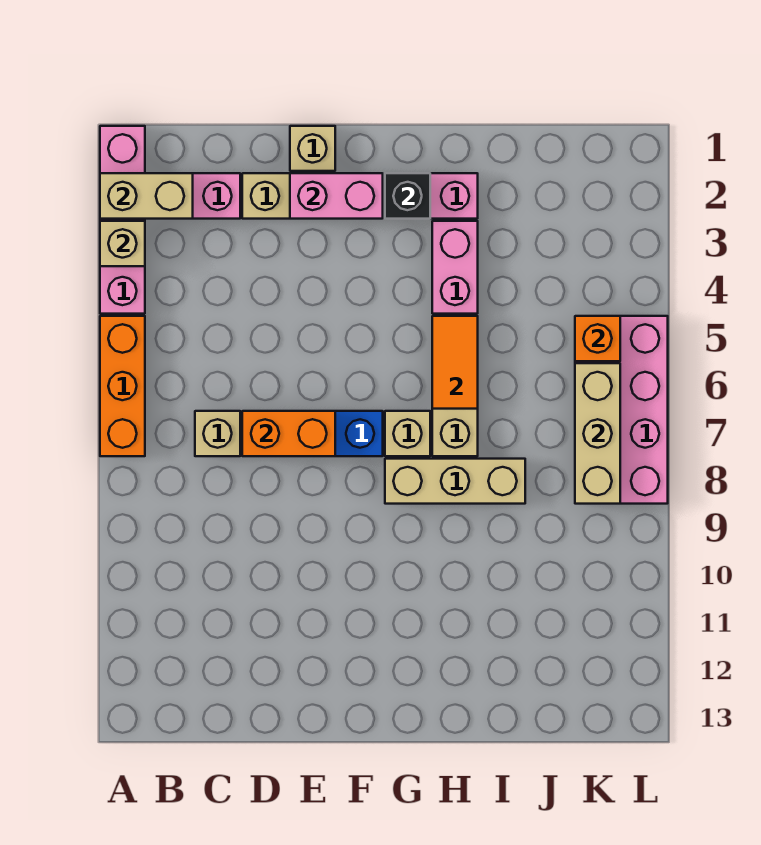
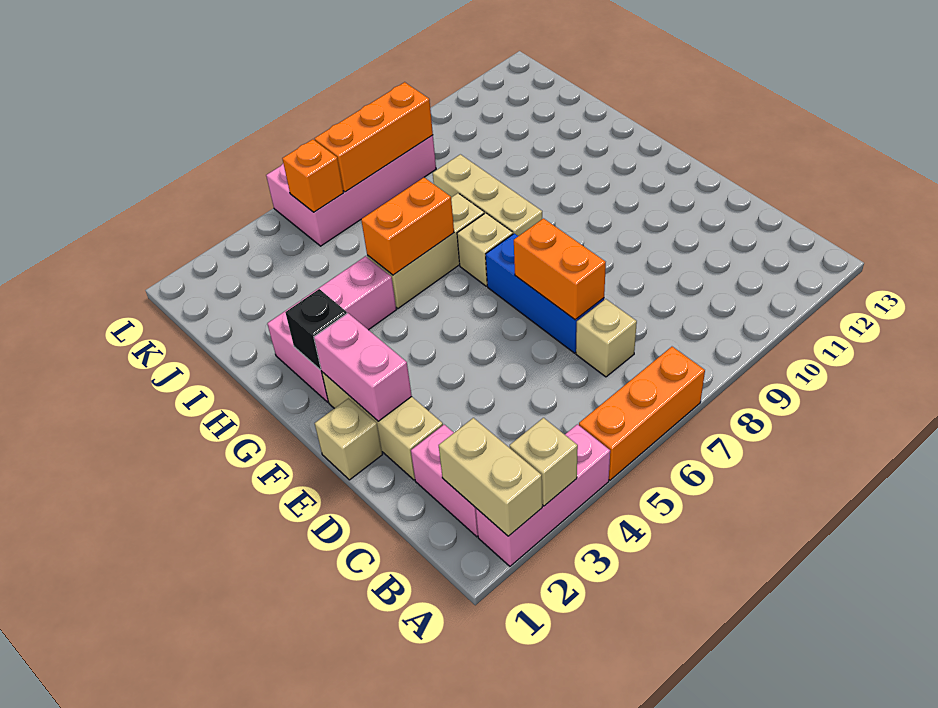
pink brick A1:A4 level 1 -> pink brick A2:A4 level 1
orange tile H5:H6 level 2 -> orange brick H5:H6 level 2
tan brick K6:K8 level 2 -> orange brick K6:K8 level 2

